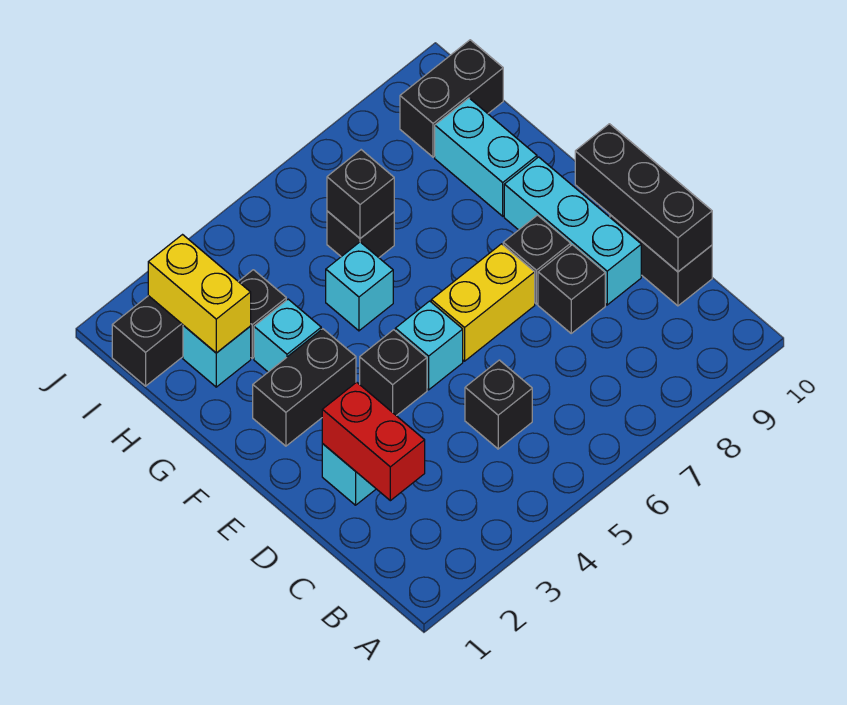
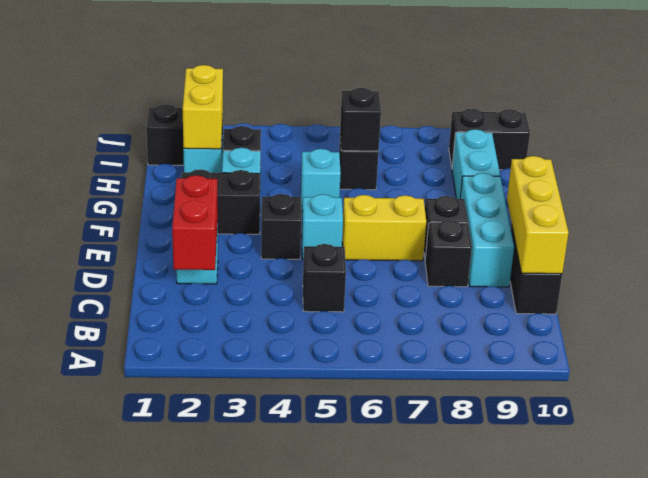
black brick C10:E10 level 2 -> yellow brick C10:E10 level 2

